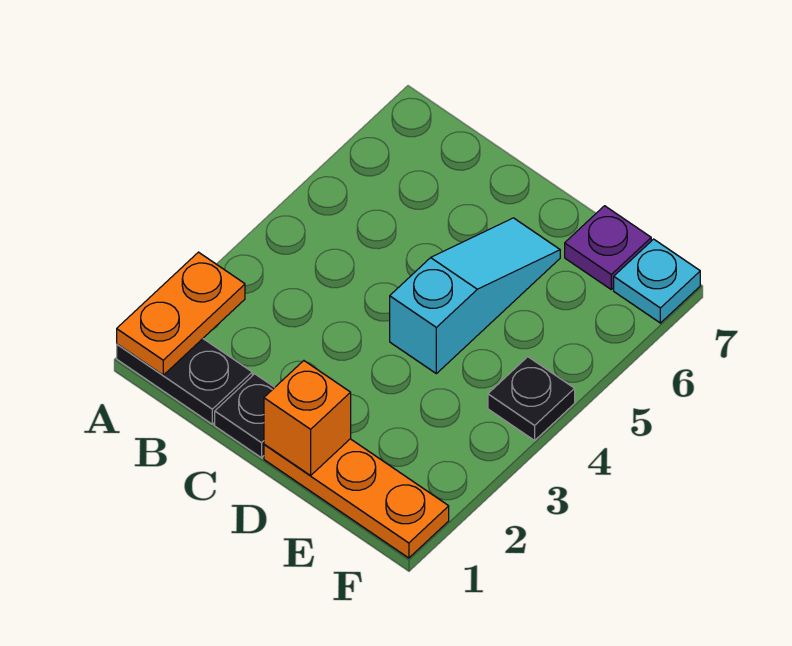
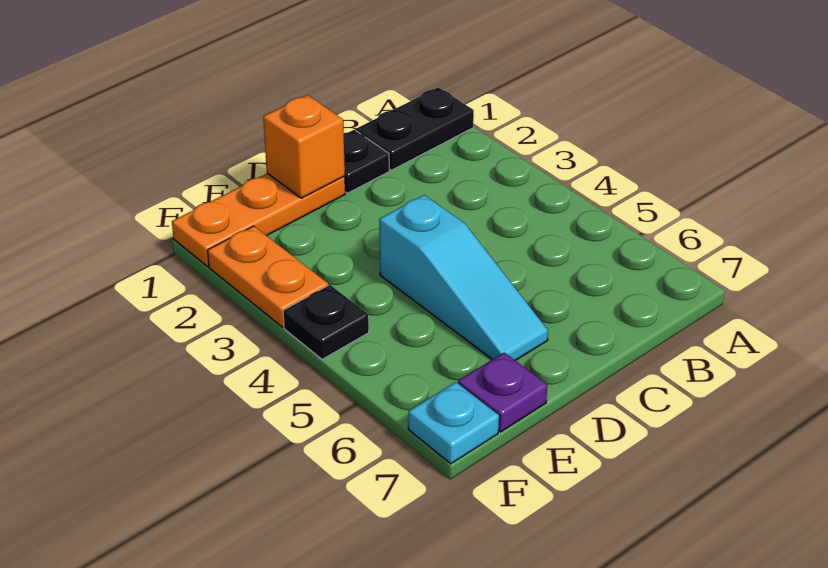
orange plate A1:A2 level 2 -> orange plate F2:F3 level 1

